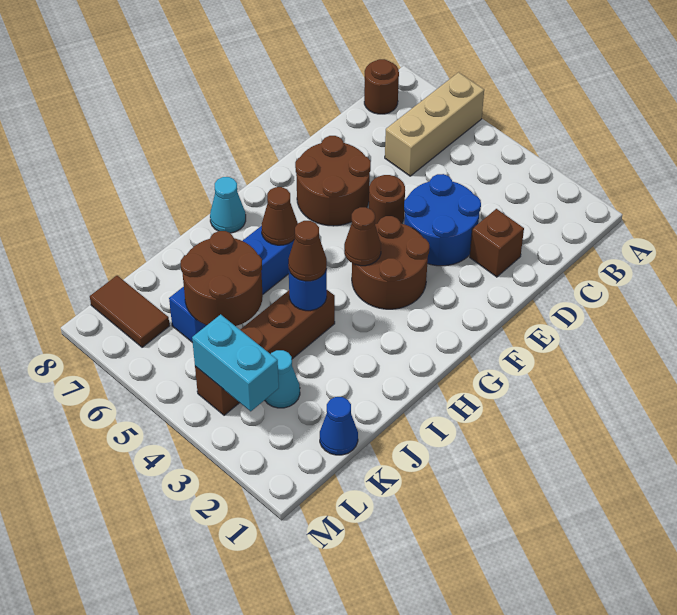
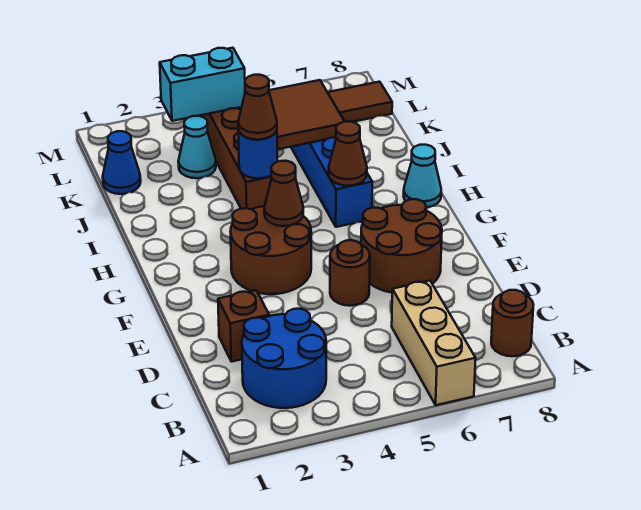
blue round brick D3:E4 level 1 -> blue round brick B2:C3 level 1
brown round brick J5:K6 level 2 -> brown tile J5:K6 level 2

